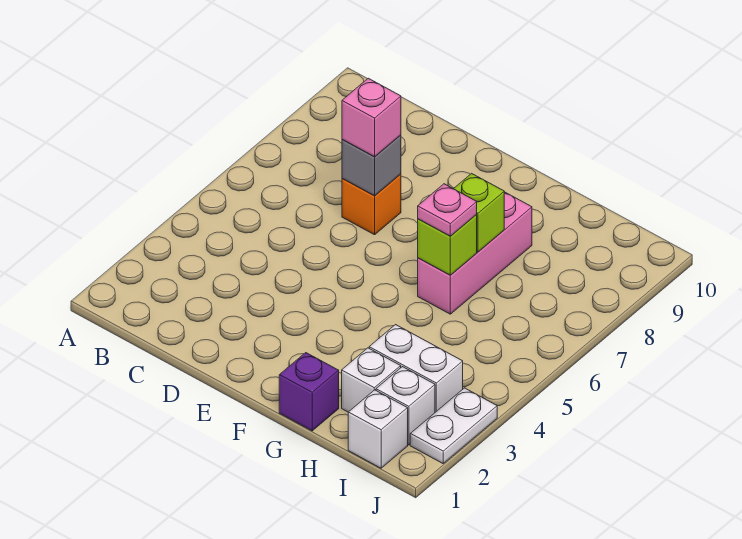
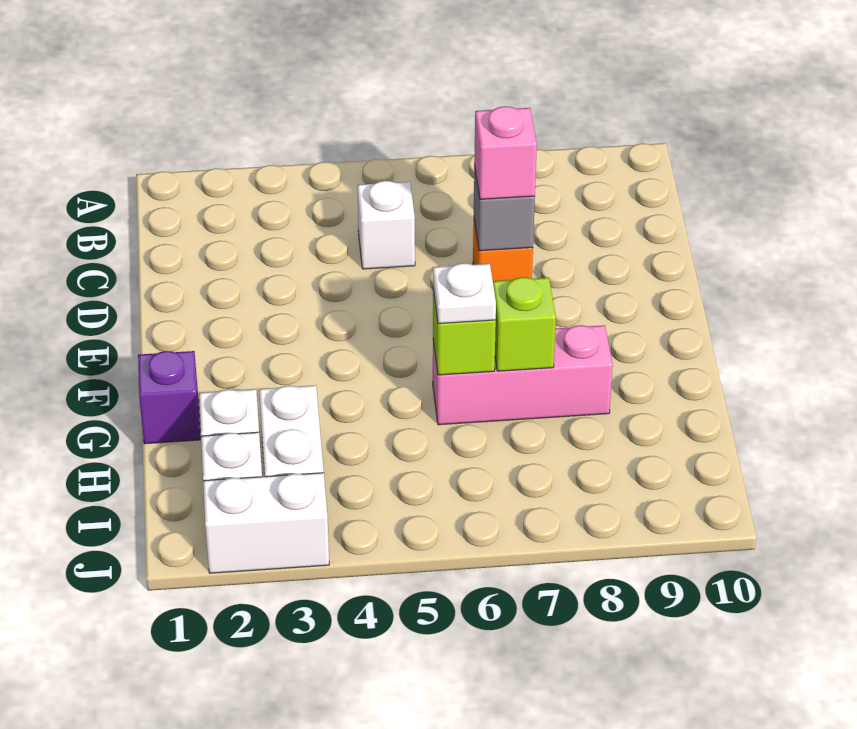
pink plate G6 level 3 -> white plate G6 level 3
white brick I1 level 1 -> white brick C5 level 1
white plate J2:J3 level 1 -> white brick J2:J3 level 1

